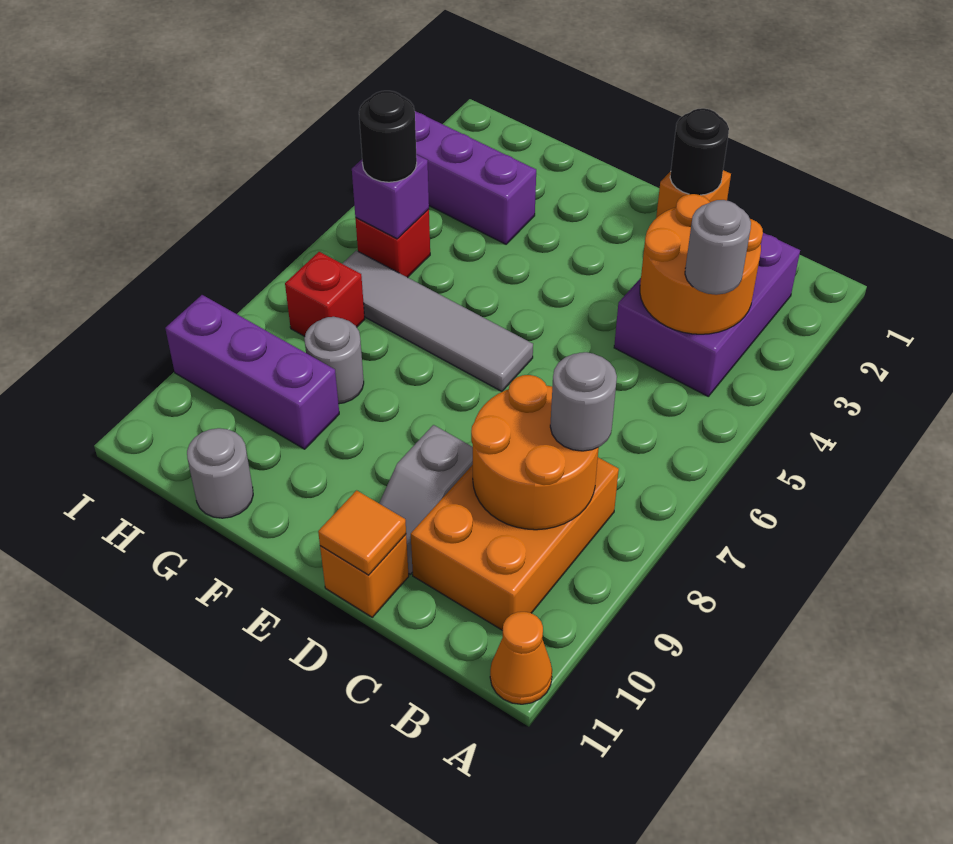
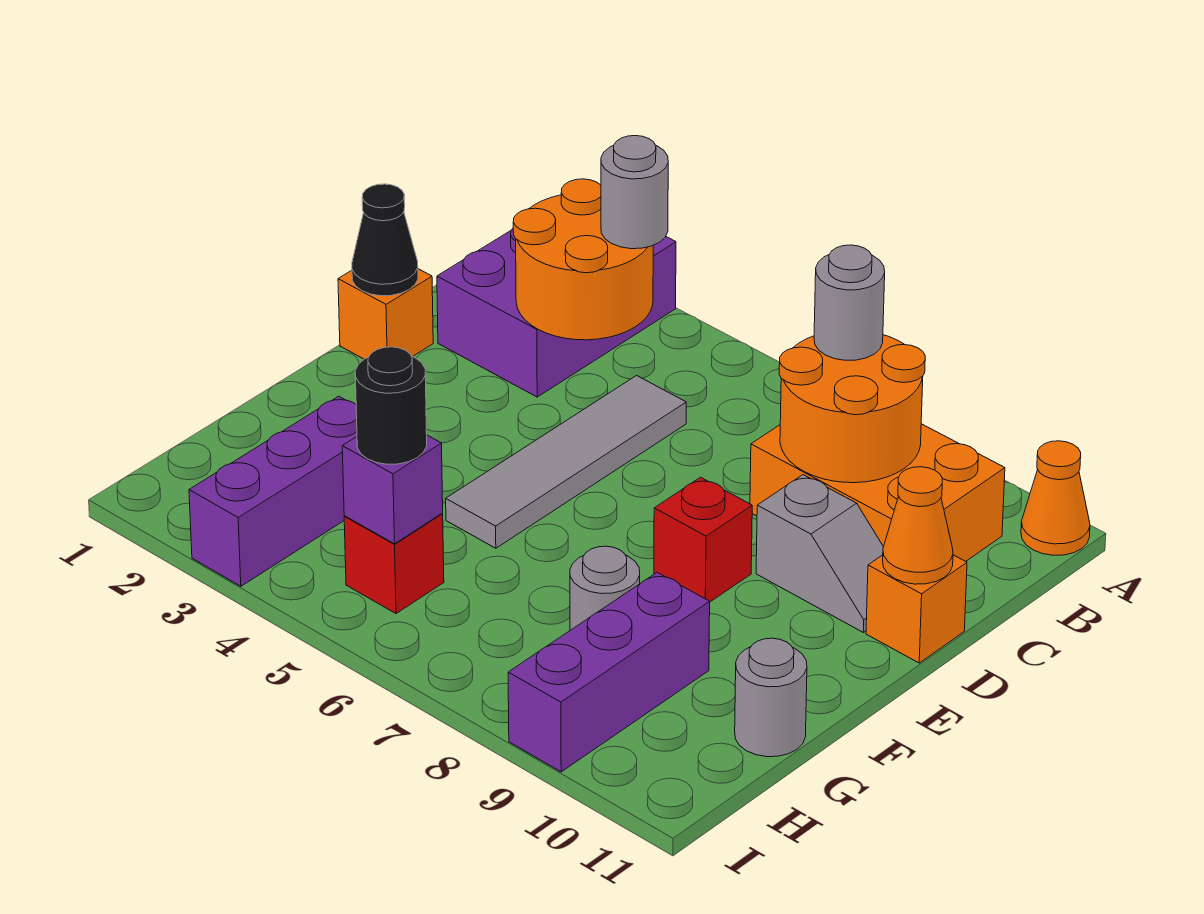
purple brick B2:C4 level 1 -> purple brick A2:C3 level 1
black round brick D1 level 2 -> black cone D1 level 2
orange tile D11 level 2 -> orange cone D11 level 2
grey tile E6:H6 level 1 -> grey tile C5:F5 level 1
red brick H7 level 1 -> red brick E8 level 1

